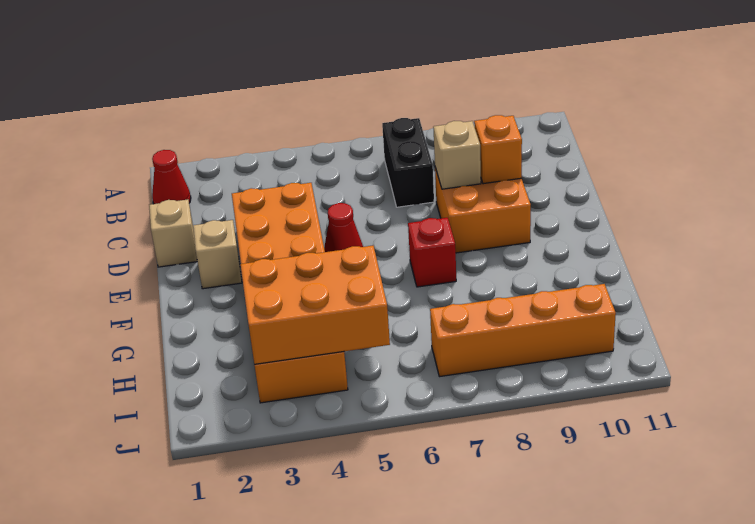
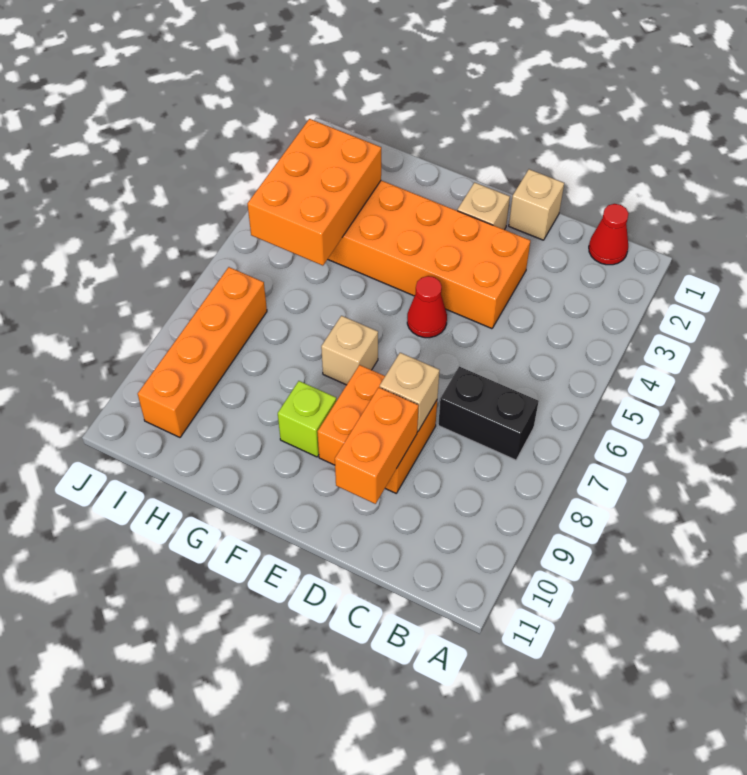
orange brick D9 level 2 -> orange brick D9:D10 level 2
red brick F7 level 1 -> tan brick F7 level 1
none -> lime brick F9 level 1

